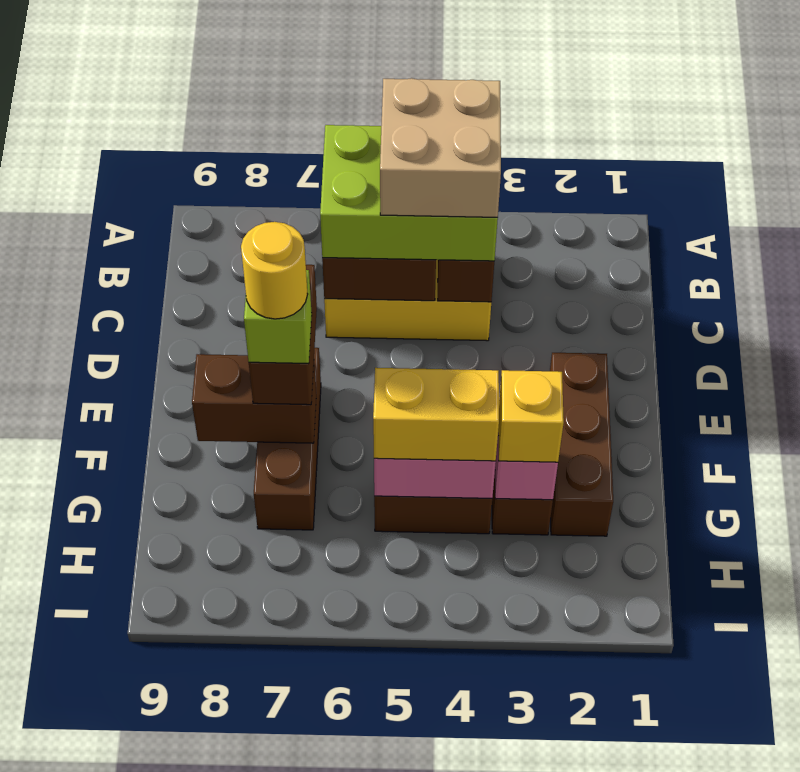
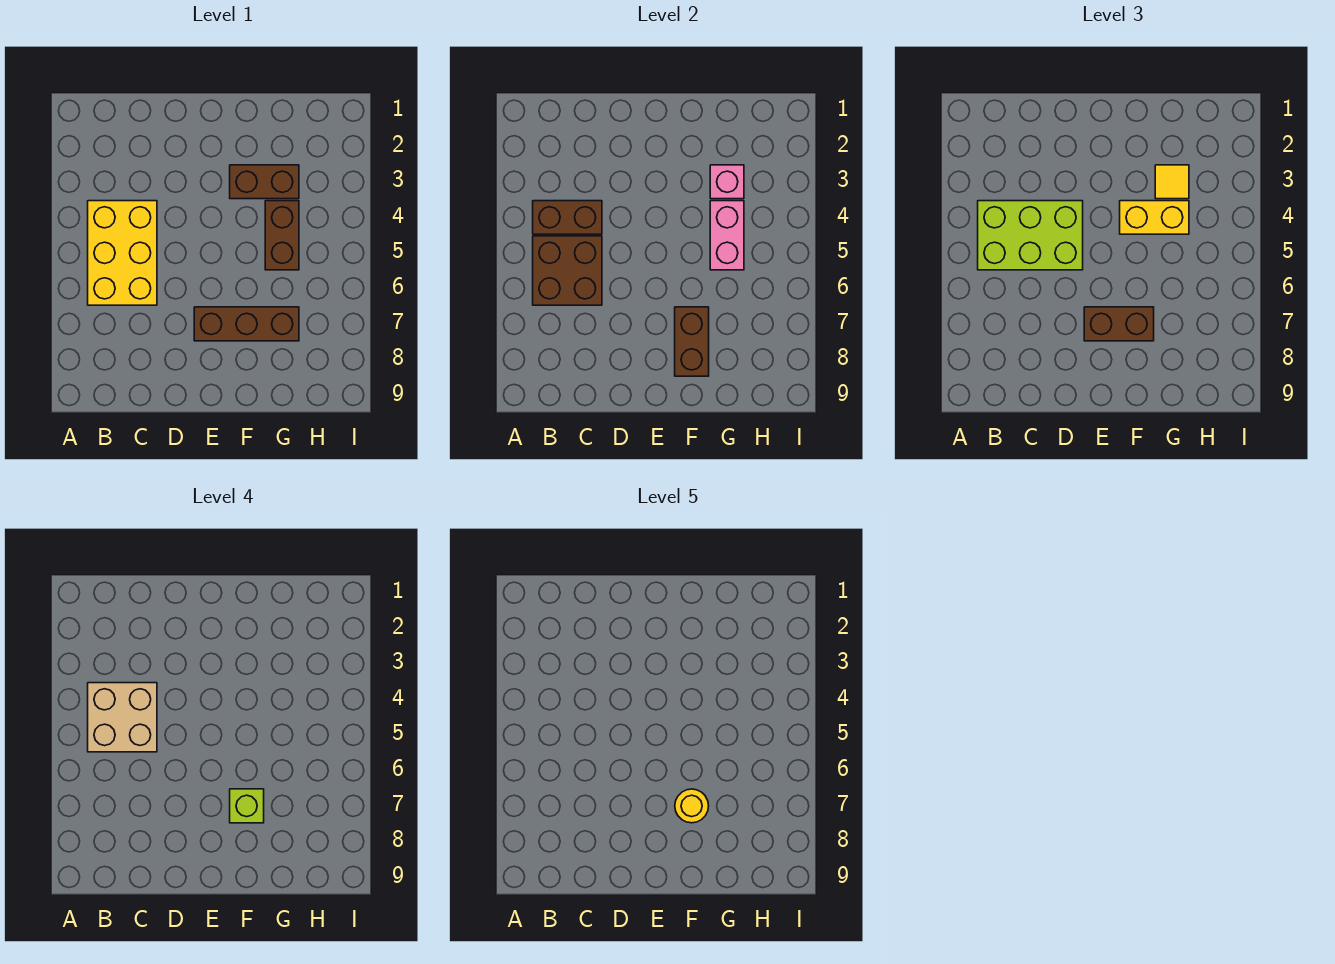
lime brick B4:C6 level 3 -> lime brick B4:D5 level 3
brown brick E2:G2 level 1 -> none
yellow brick G3 level 3 -> yellow tile G3 level 3
yellow brick G4:G5 level 3 -> yellow brick F4:G4 level 3

